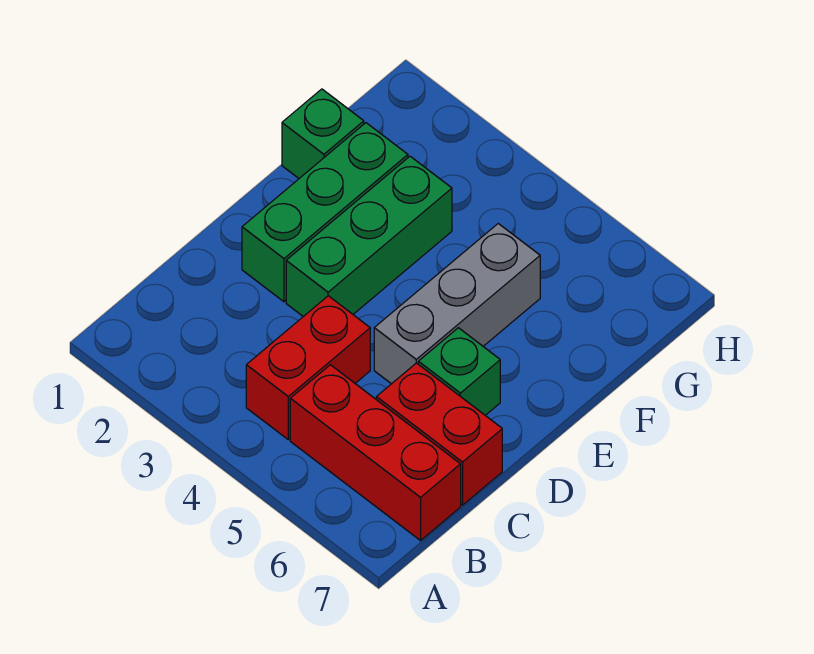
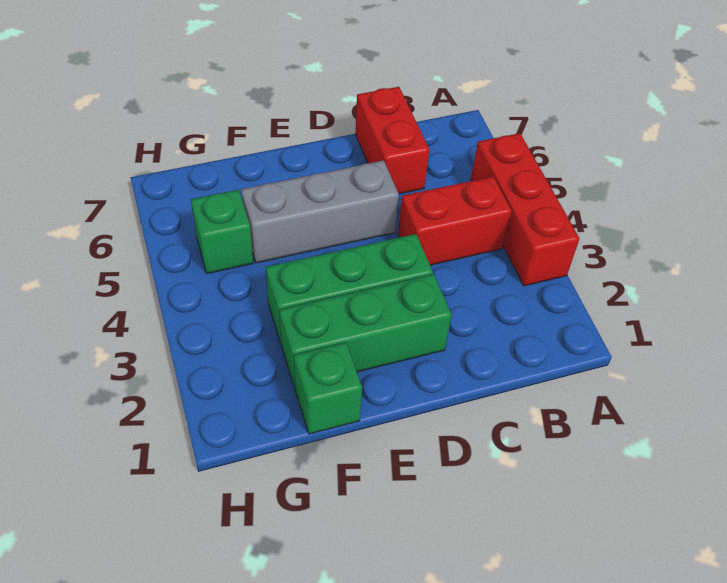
red brick B5:B7 level 1 -> red brick A3:A5 level 1
green brick D6 level 1 -> green brick G5 level 1

